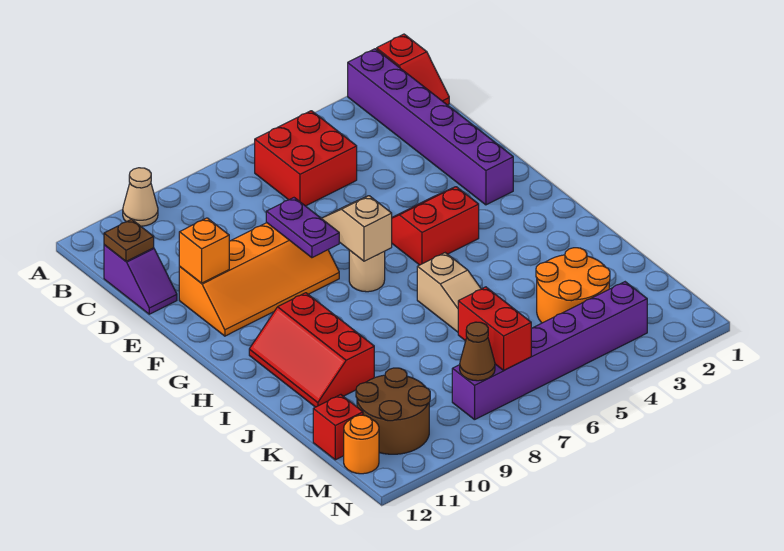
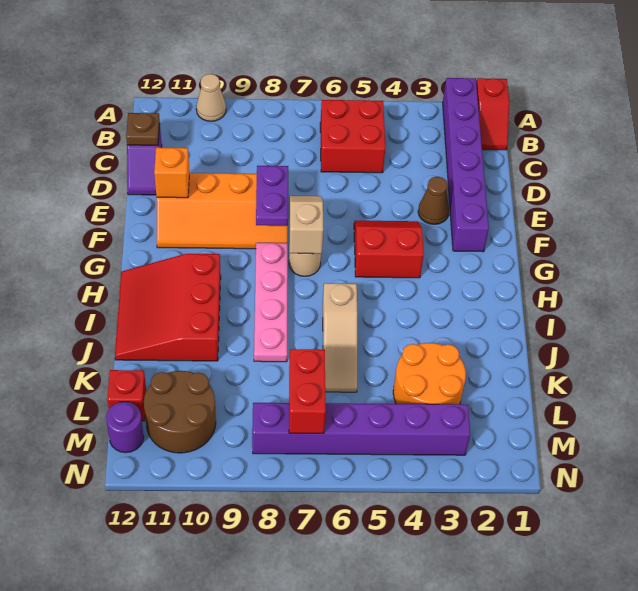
none -> pink plate G8:J8 level 1
red slope H10:J11 level 1 top 10 -> red slope H10:J12 level 1 top 10
brown cone M8 level 2 -> brown cone E3 level 1
orange round brick M12 level 1 -> purple round brick M12 level 1

